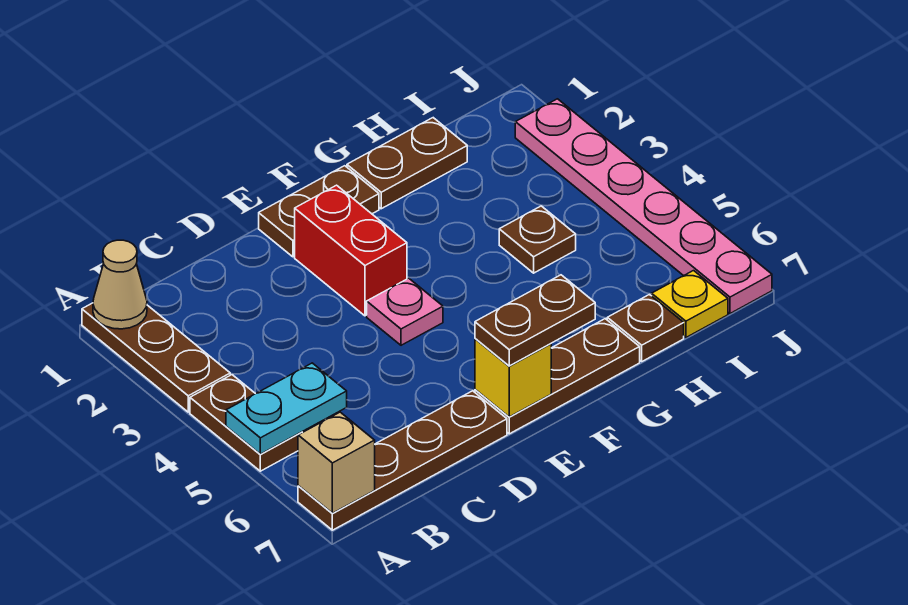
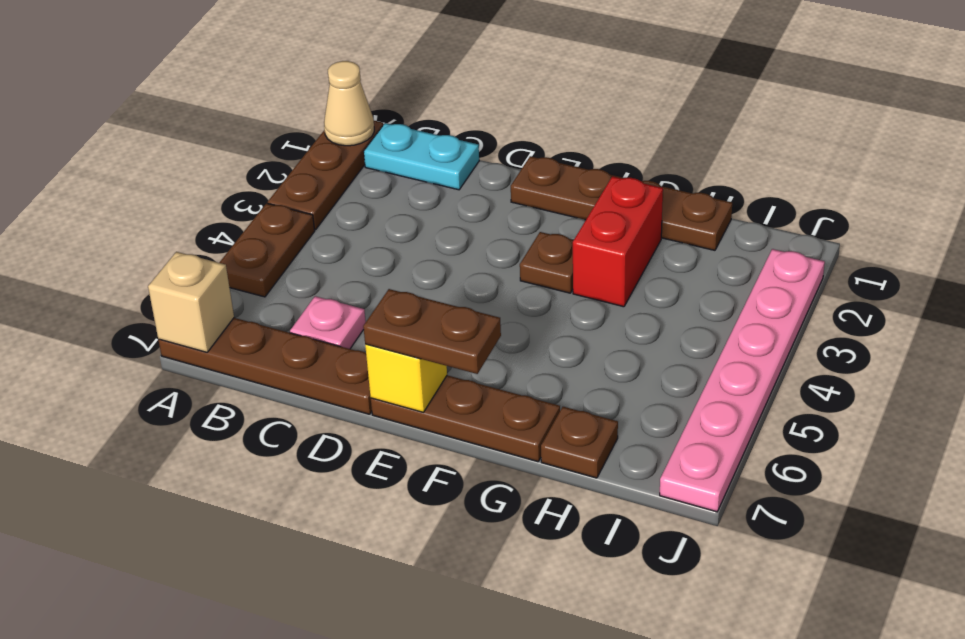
cyan plate A5:B5 level 2 -> cyan plate B1:C1 level 1
red brick E2:E3 level 1 -> red brick G2:G3 level 1
pink plate E4 level 1 -> pink plate C6 level 1
brown plate H4 level 1 -> brown plate F3 level 1
yellow plate I7 level 1 -> none

